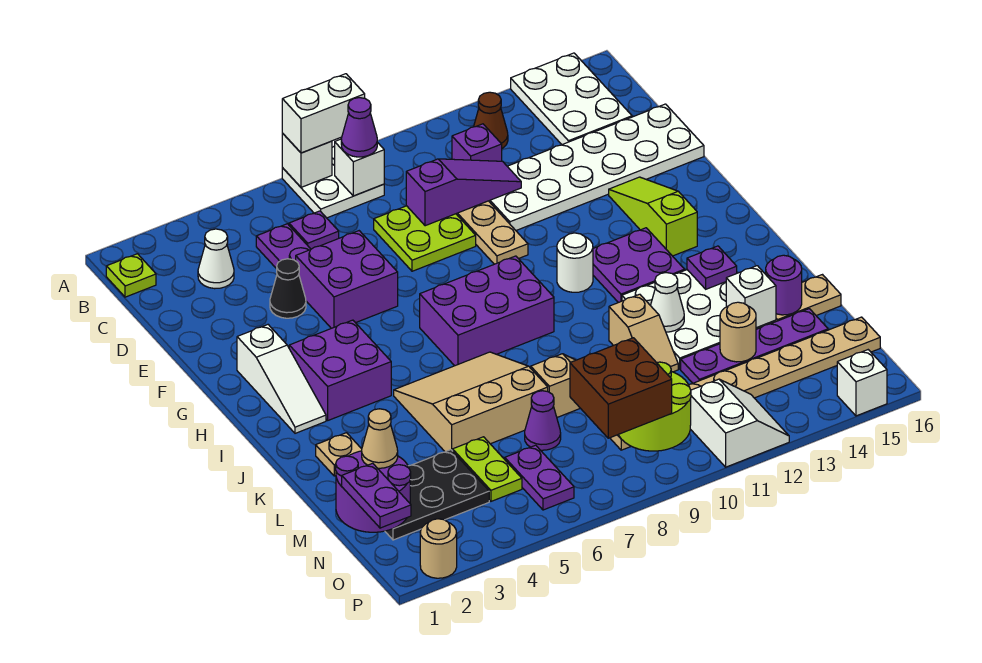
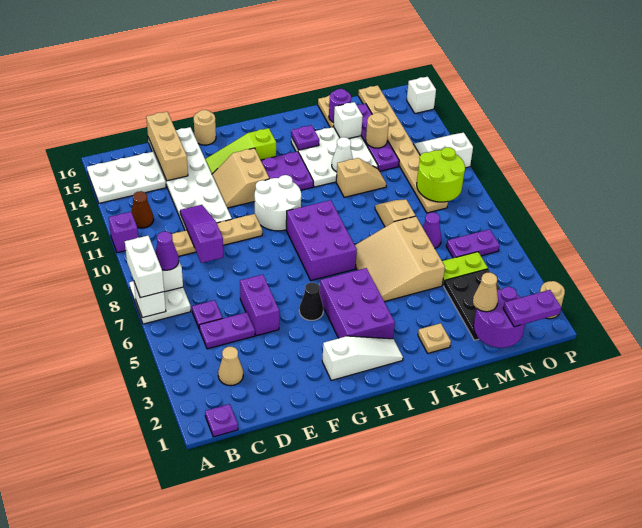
lime plate B1 level 1 -> purple plate B1 level 1
white cone C3 level 1 -> tan cone C3 level 1
purple brick C11 level 1 -> purple brick A11 level 1
lime plate D8:E9 level 1 -> none
none -> tan brick D14:D16 level 2
black cone E4 level 1 -> black cone G5 level 1
purple brick E5:F6 level 1 -> purple brick E5:E6 level 1
none -> tan slope F12:G13 level 1 top G
none -> tan round brick F16 level 1
purple brick H3:I4 level 1 -> purple brick H3:I5 level 1
white round brick H11 level 1 -> white round brick G10:H11 level 1
brown brick N8:O9 level 3 -> none

